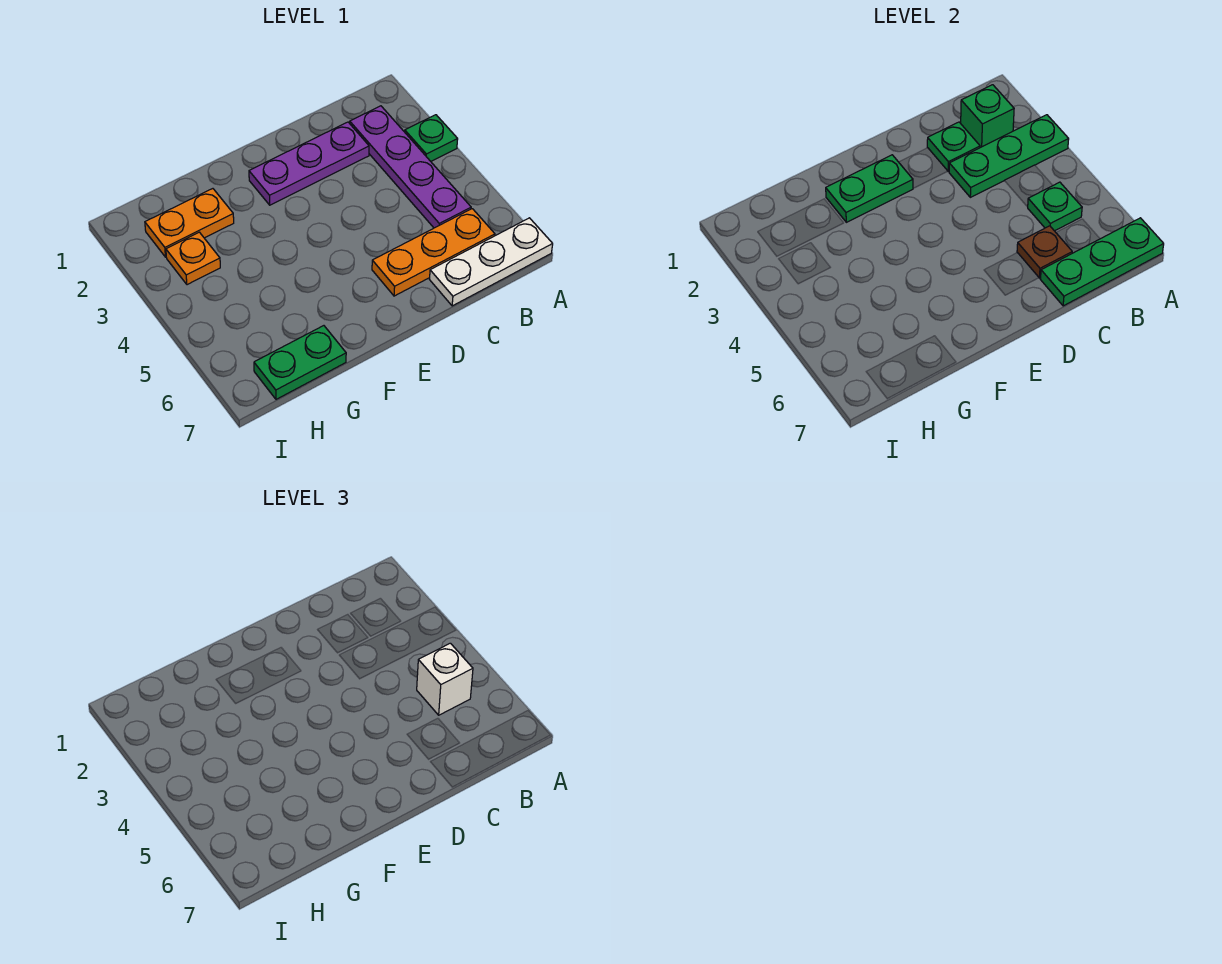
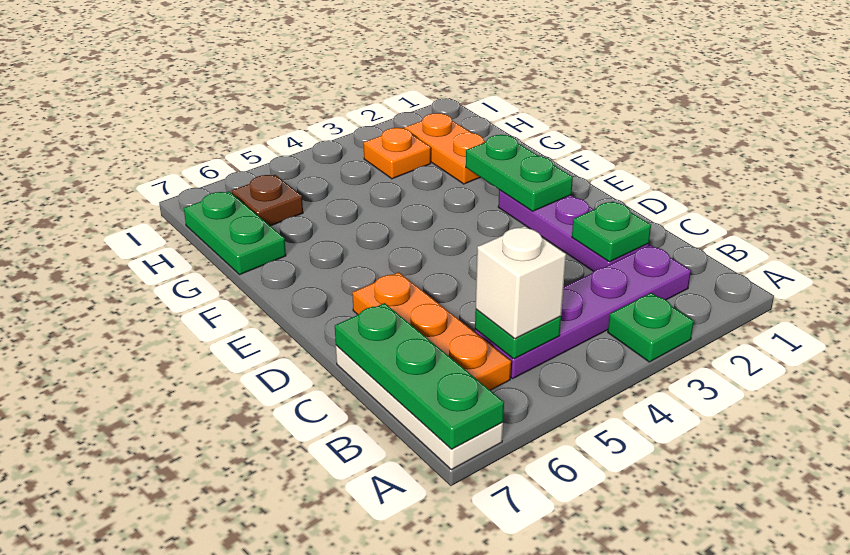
green plate A3:C3 level 2 -> none
green brick B2 level 2 -> none
brown plate C6 level 2 -> brown plate H6 level 1

